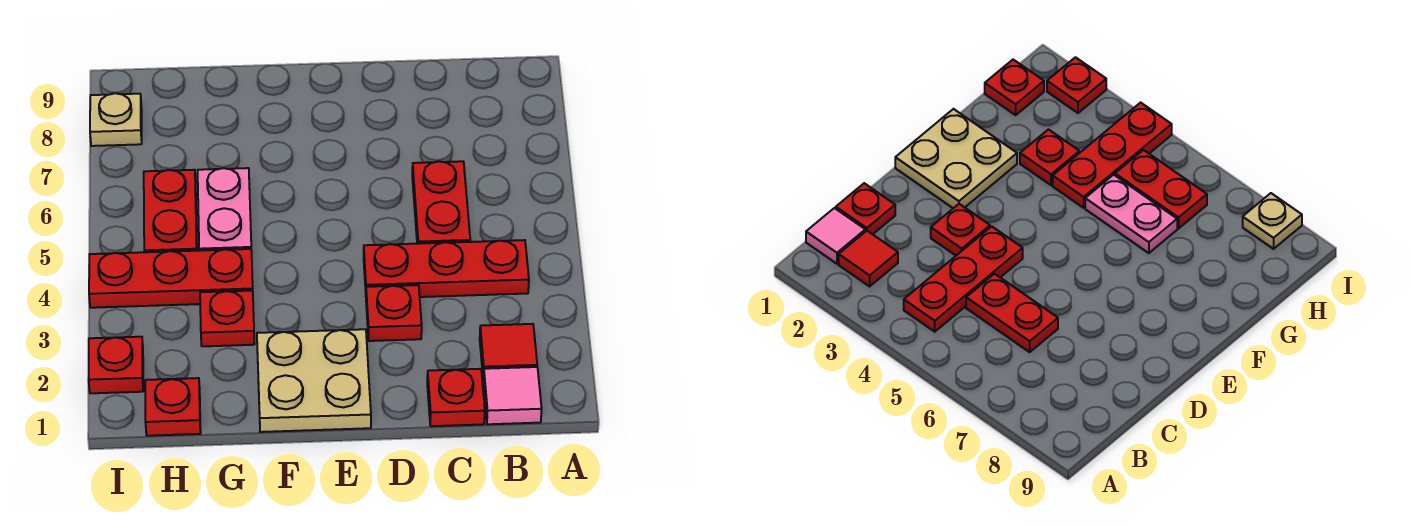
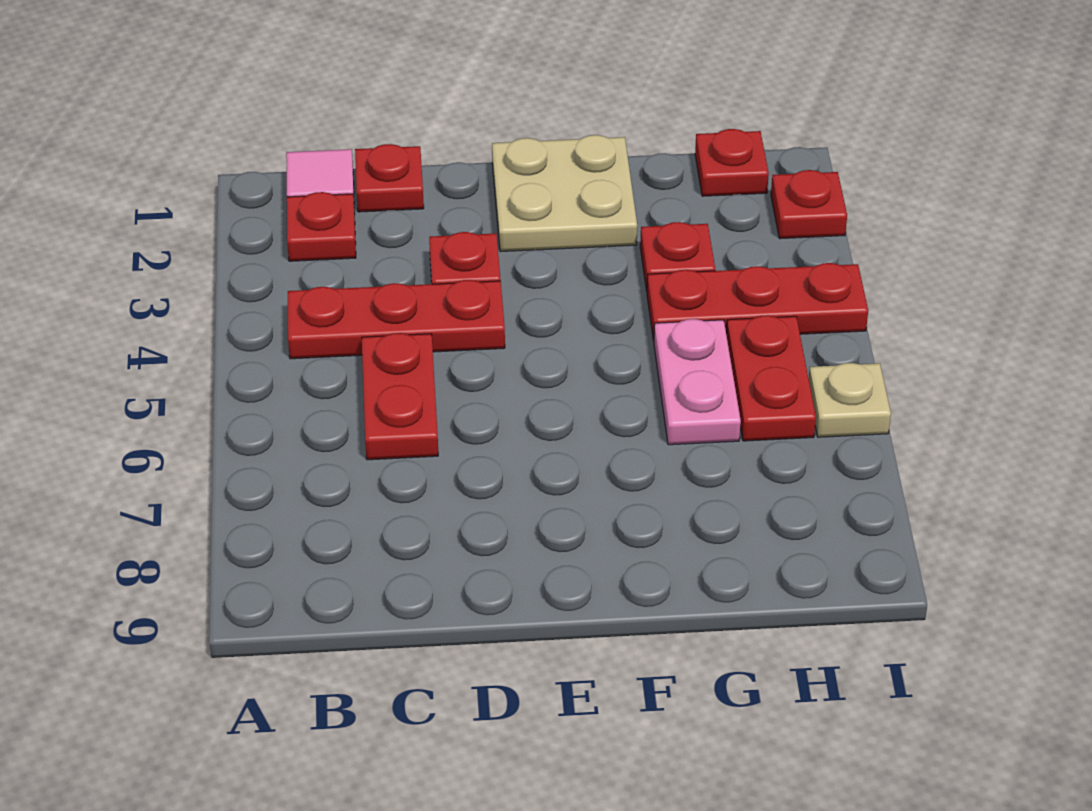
red tile B2 level 1 -> red plate B2 level 1
tan plate I8 level 1 -> tan plate I6 level 1

